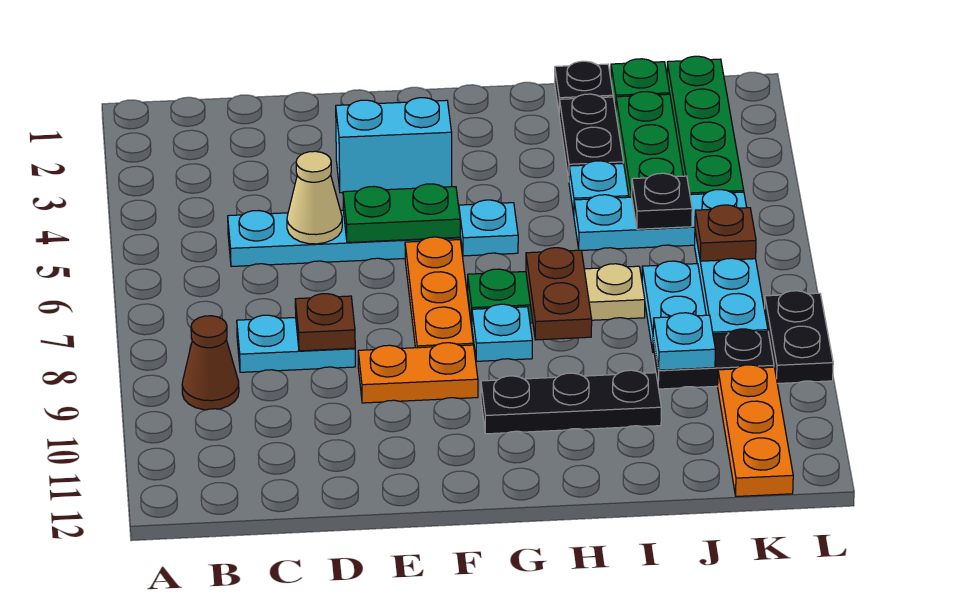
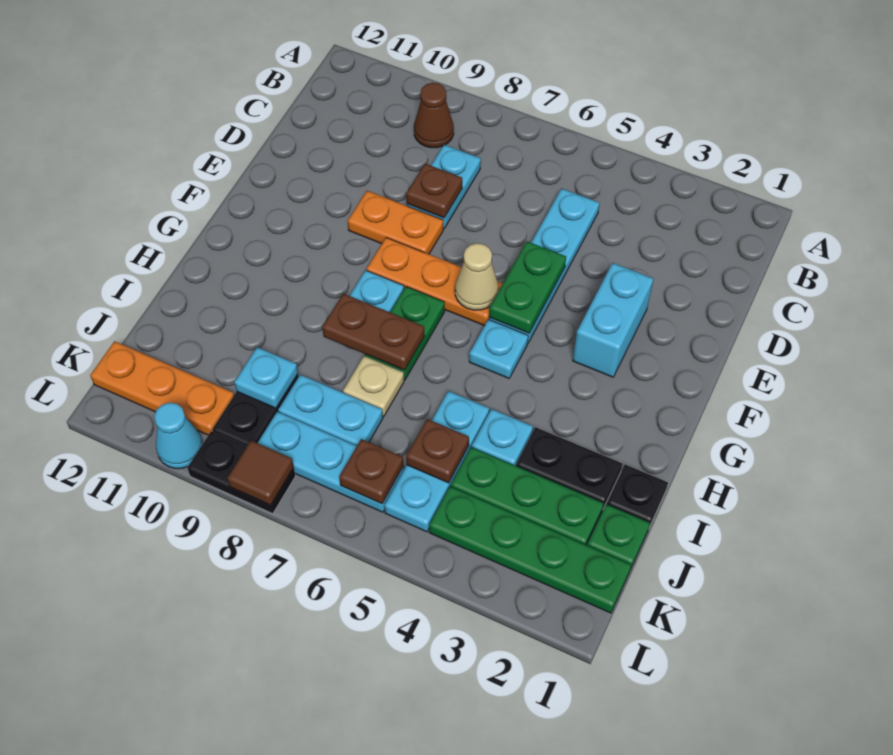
tan cone D5 level 2 -> tan cone F6 level 2
orange plate E9:F9 level 1 -> orange plate E8:E9 level 1
black plate G10:I10 level 1 -> none
black plate J5 level 2 -> brown plate J5 level 2
none -> brown tile L8 level 2
none -> cyan cone L10 level 1

